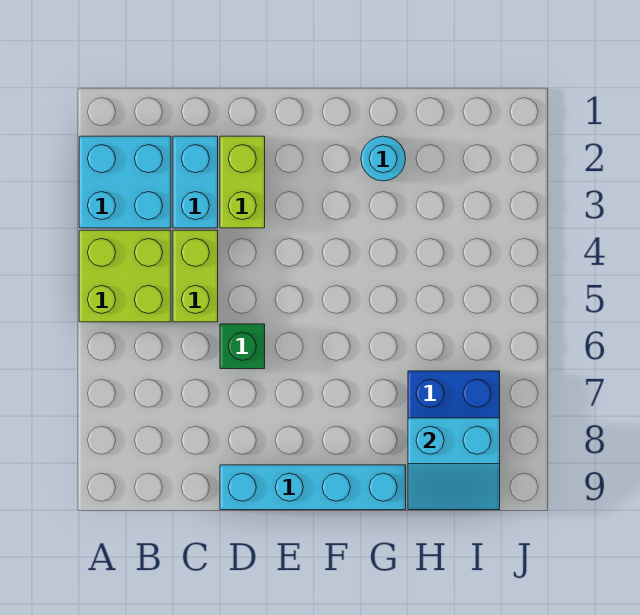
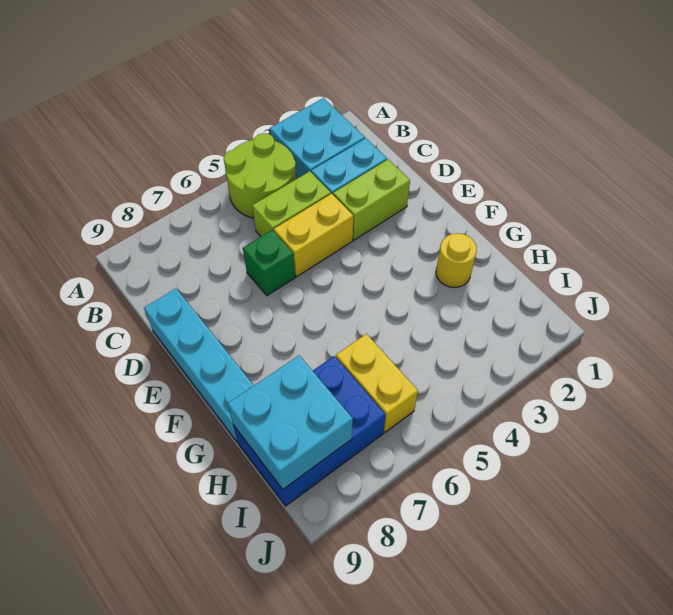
lime brick A4:B5 level 1 -> lime round brick A4:B5 level 1
none -> yellow brick D4:D5 level 1
cyan round brick G2 level 1 -> yellow round brick G2 level 1
none -> yellow brick H6:I6 level 1
cyan slope H8:I9 level 2 top 8 -> cyan brick H8:I9 level 2

